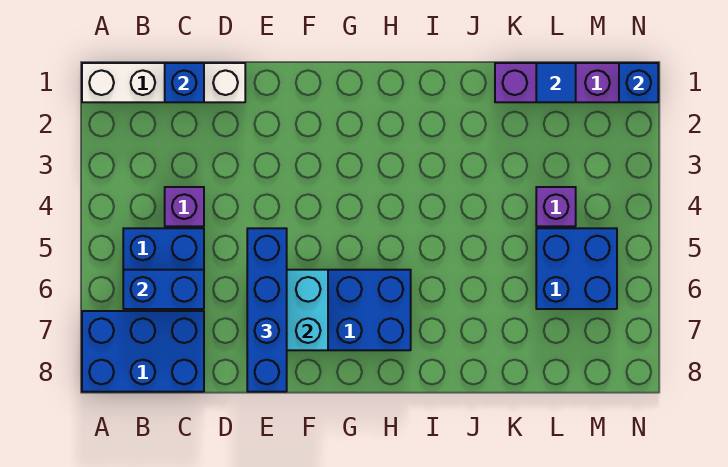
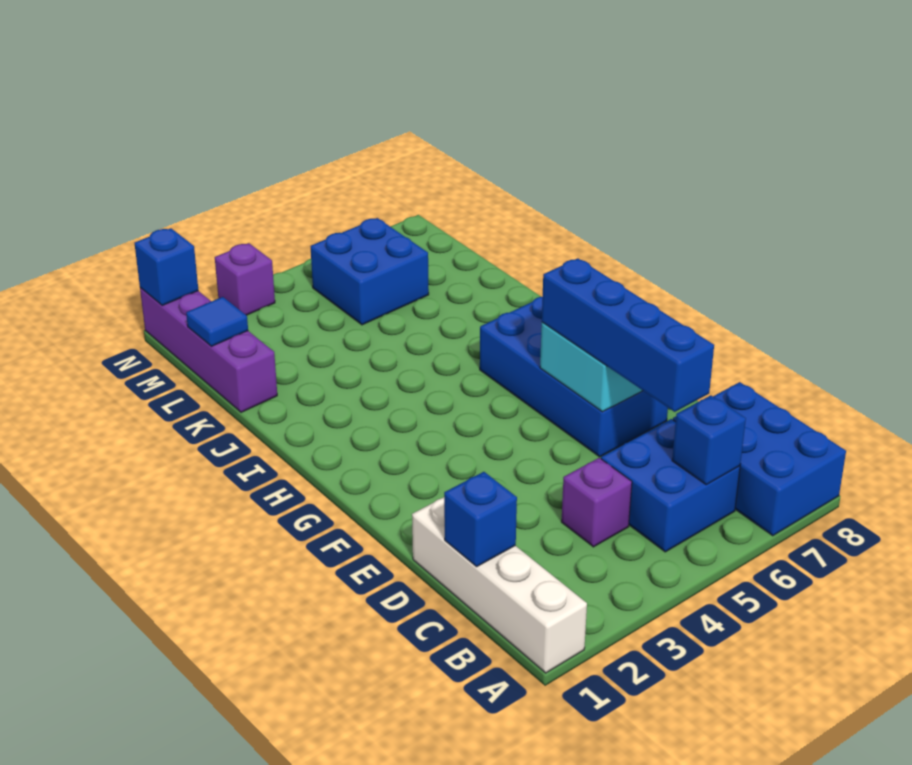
blue brick B6:C6 level 2 -> blue brick B6 level 2
blue brick E5:E8 level 3 -> blue brick C6:F6 level 3
purple brick L4 level 1 -> purple brick N3 level 1

